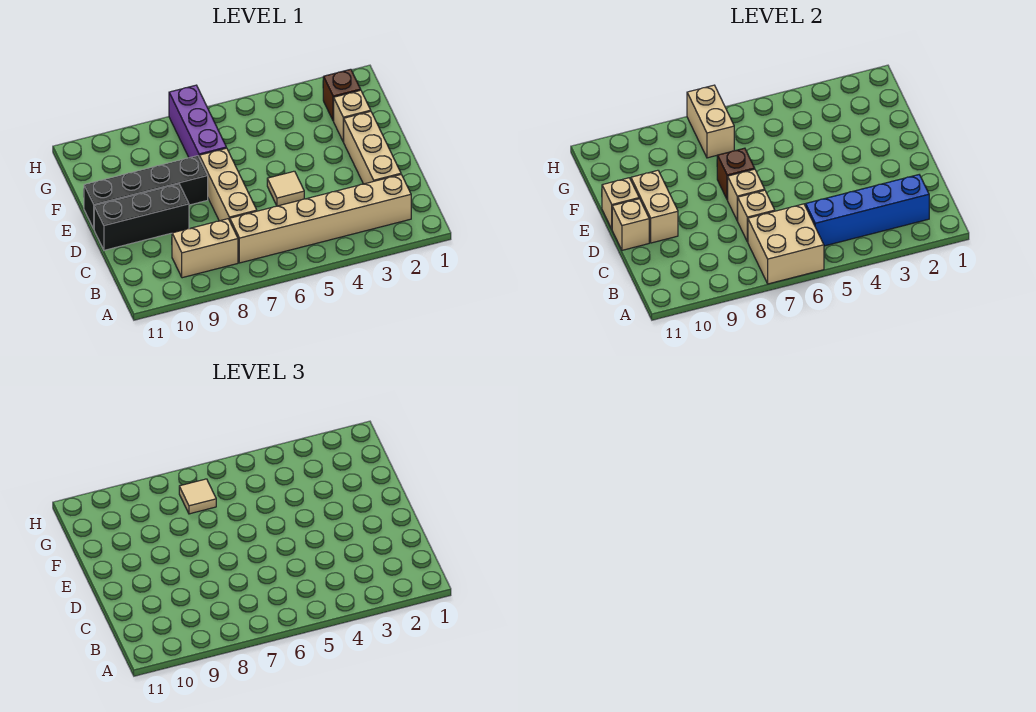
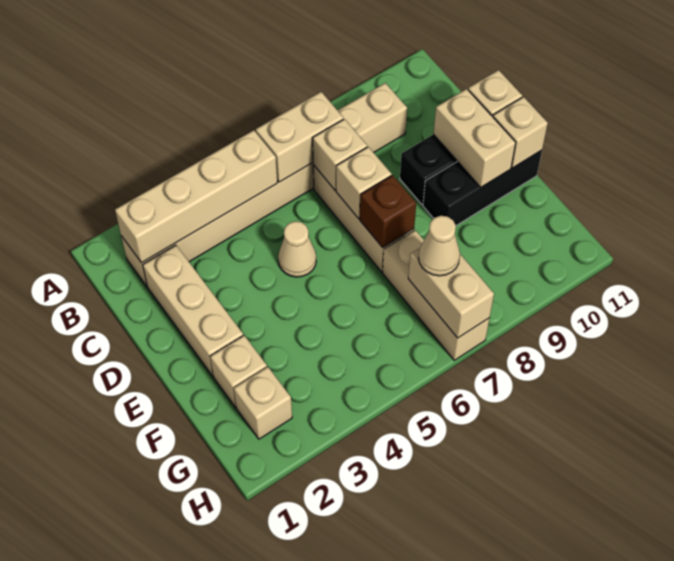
tan brick A6:B7 level 2 -> tan brick B6:B7 level 2
blue brick B2:B5 level 2 -> tan brick B2:B5 level 2
tan tile D5 level 1 -> tan cone D5 level 1
black brick E8:E11 level 1 -> black brick E9:E11 level 1
purple brick F7:H7 level 1 -> tan brick F7:H7 level 1
brown brick G2 level 1 -> tan brick G2 level 1
tan tile G7 level 3 -> tan cone G7 level 3

